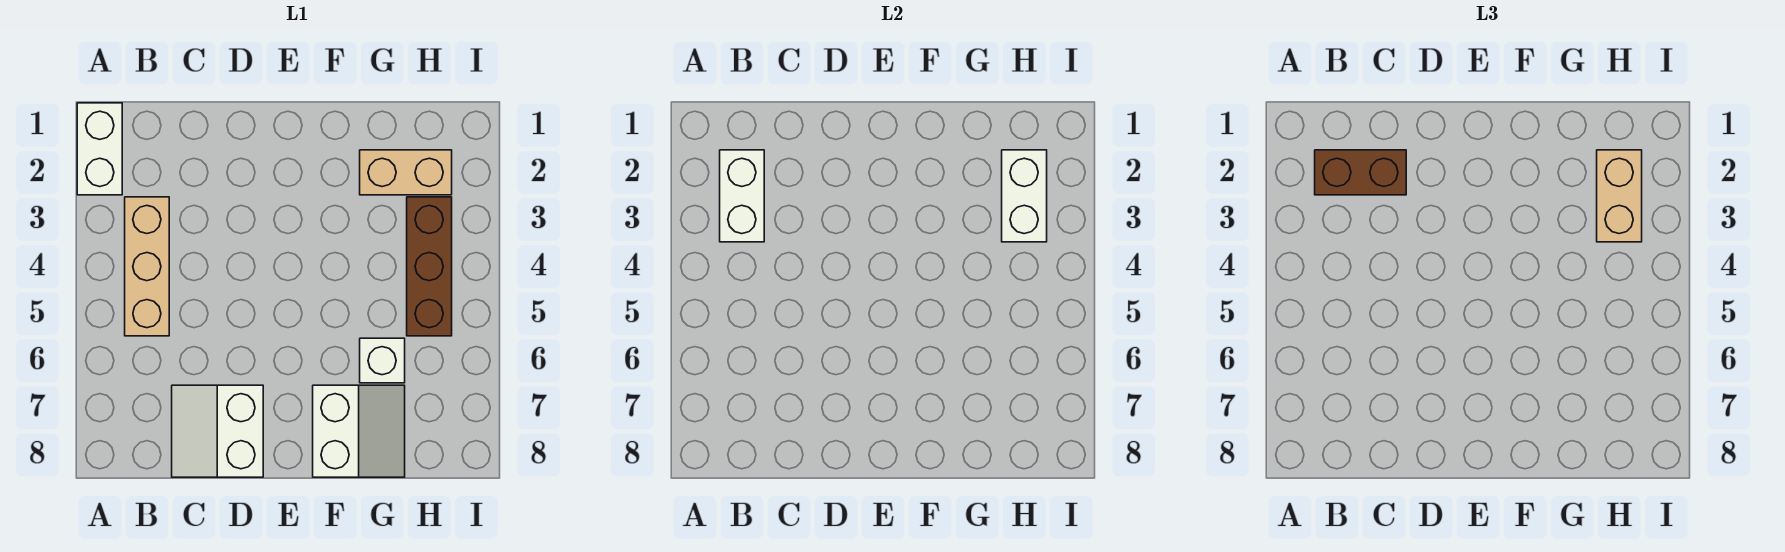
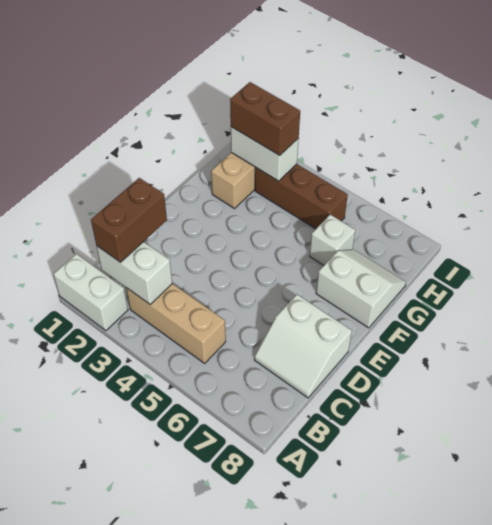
tan brick H2:H3 level 3 -> brown brick H2:H3 level 3

